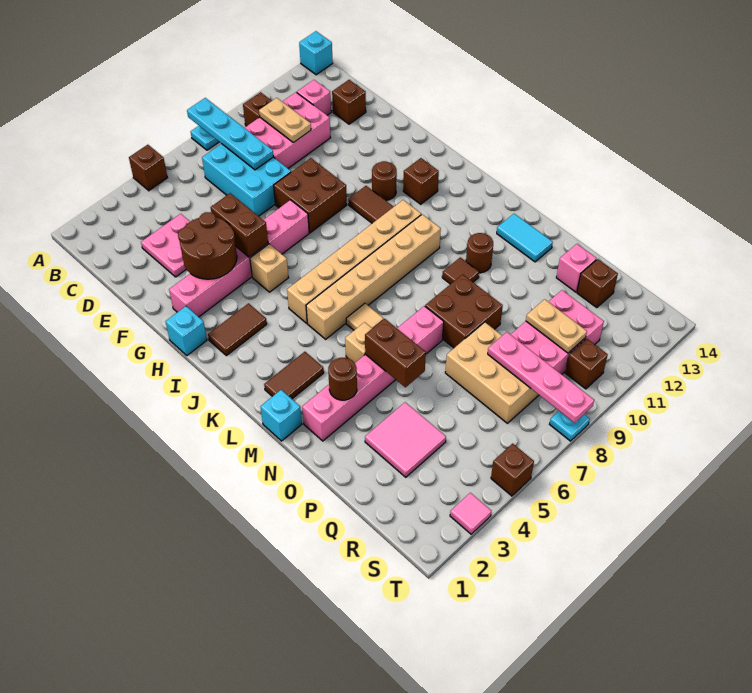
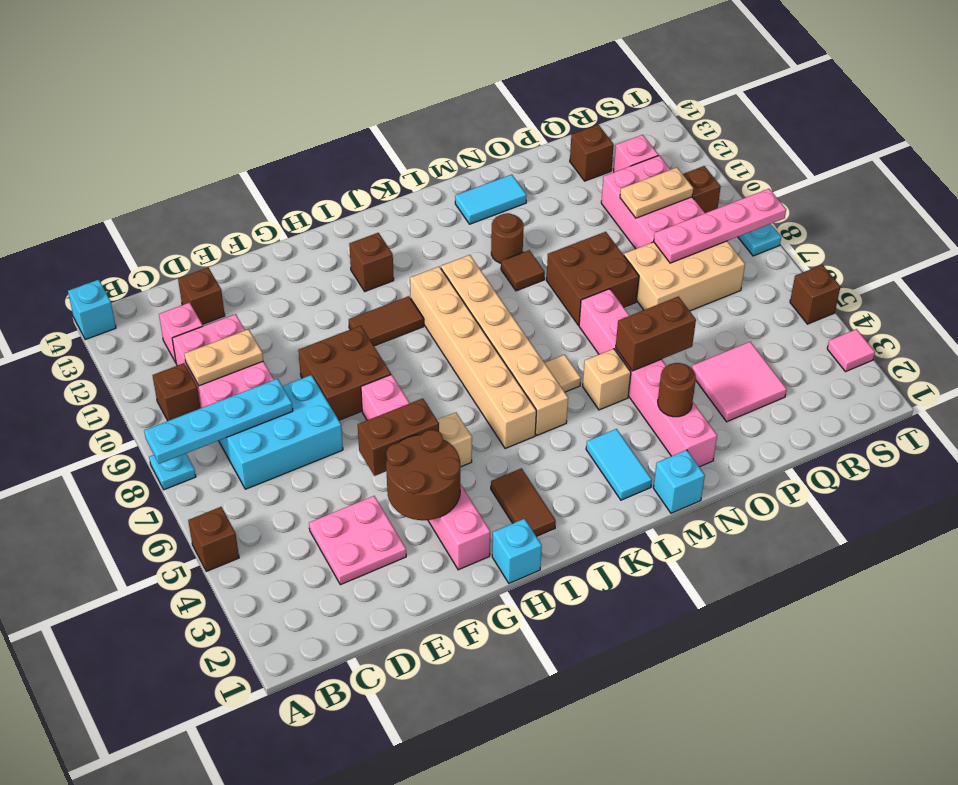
brown round brick H11 level 1 -> none
brown tile L2:L3 level 1 -> cyan tile L2:L3 level 1
pink brick P13 level 1 -> pink brick R12 level 1

